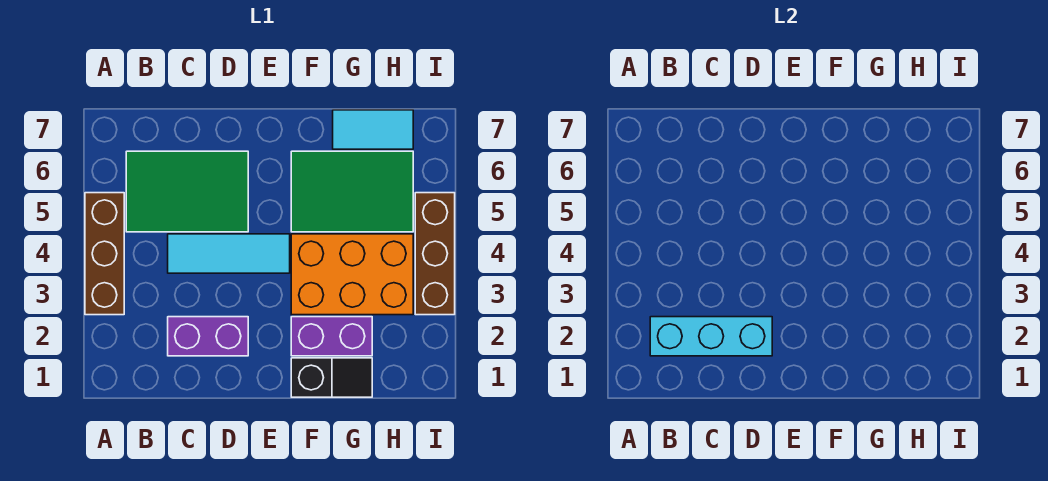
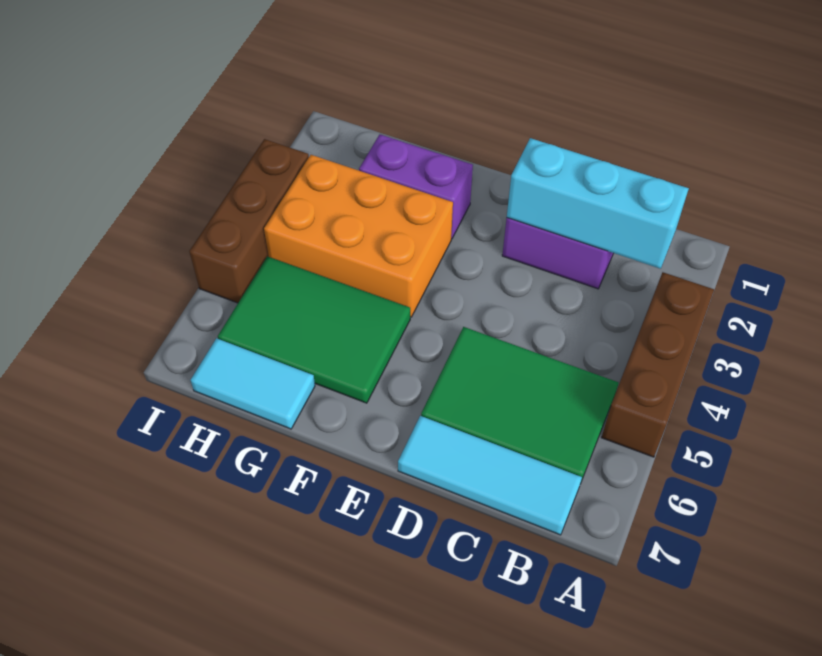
cyan tile C4:E4 level 1 -> cyan tile B7:D7 level 1
black slope F1:G1 level 1 top F -> none

